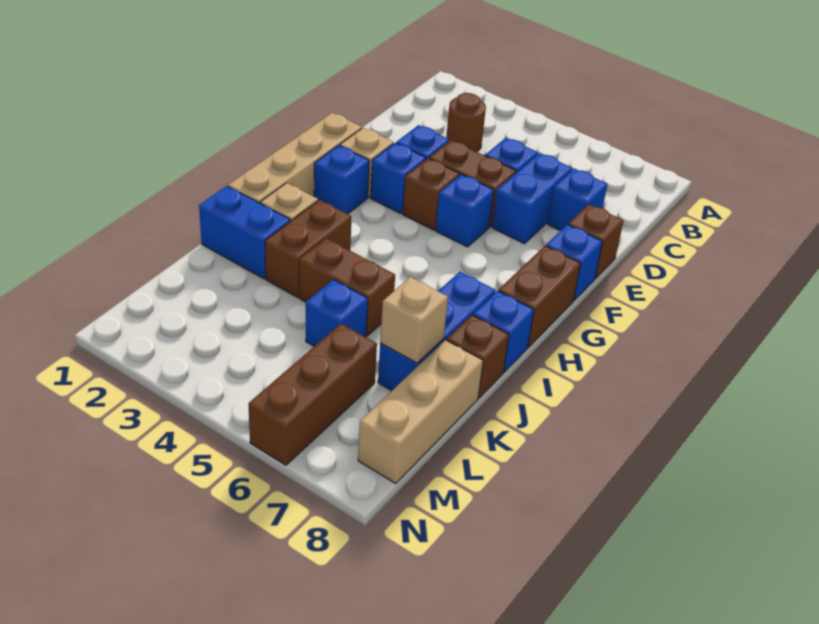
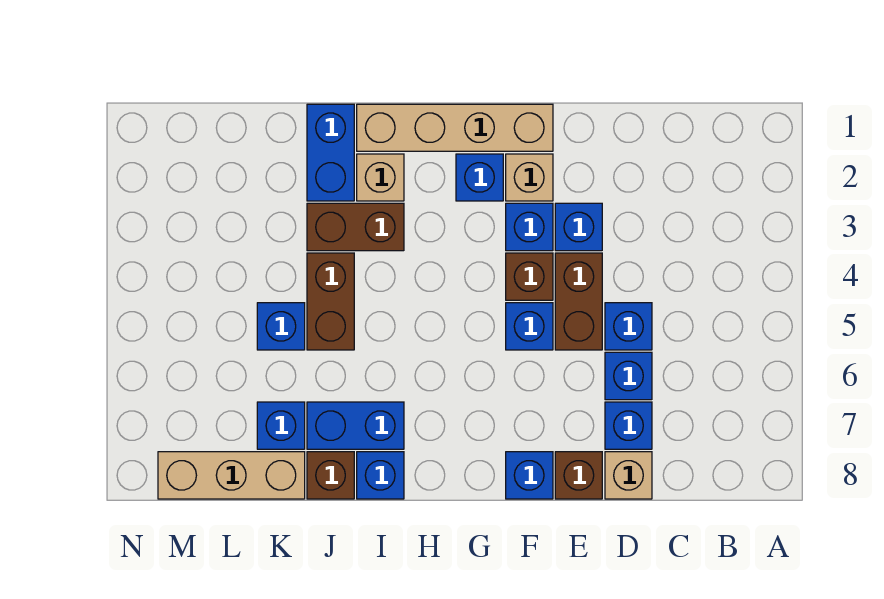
brown round brick C3 level 1 -> none
blue brick D6:E6 level 1 -> blue brick D6 level 1
brown brick G8:H8 level 1 -> none
tan brick K7 level 2 -> tan brick D8 level 1
brown brick L6:N6 level 1 -> none

